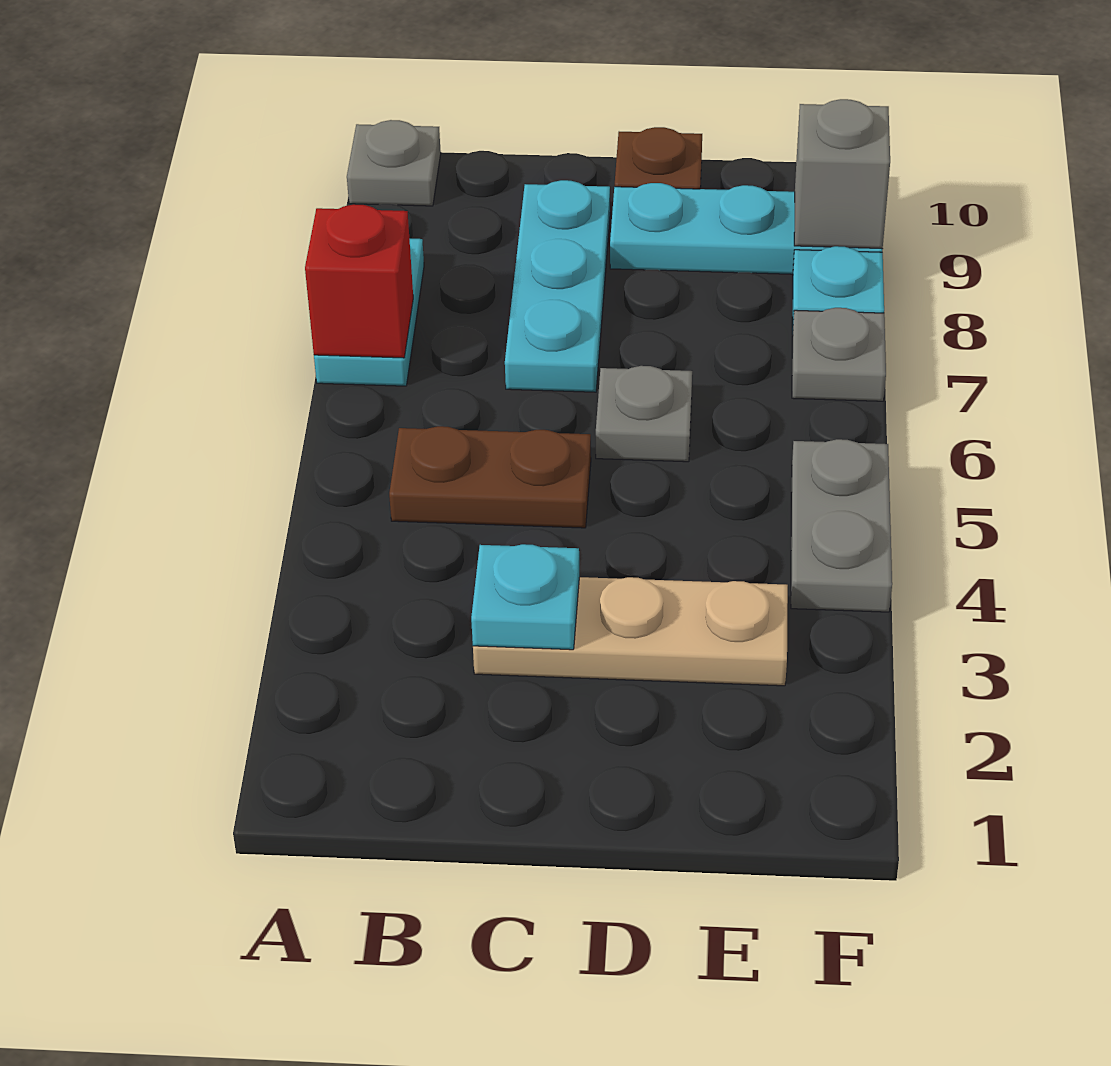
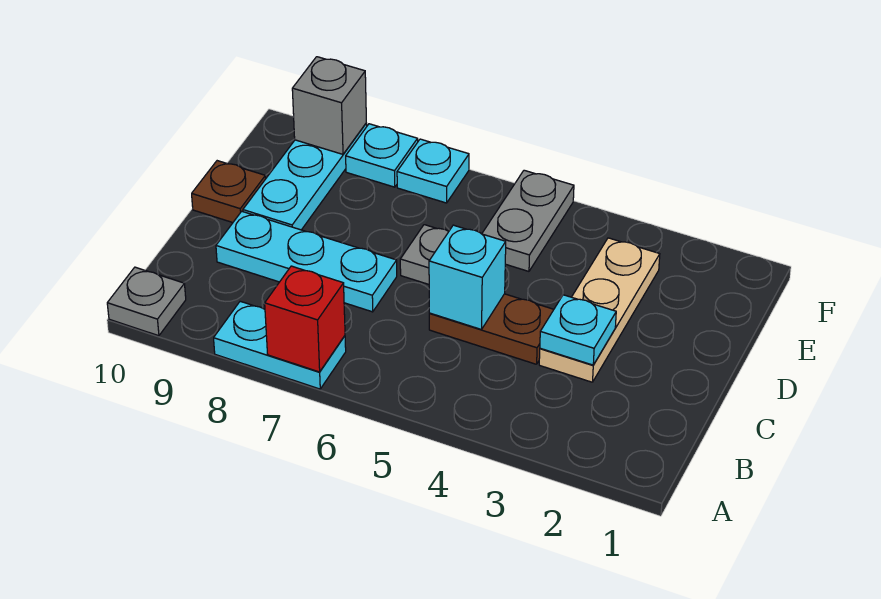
brown plate B5:C5 level 1 -> brown plate C4:C5 level 1
none -> cyan brick C5 level 2
grey plate F4:F5 level 1 -> grey plate E5:F5 level 1
grey plate F7 level 1 -> cyan plate F7 level 1

